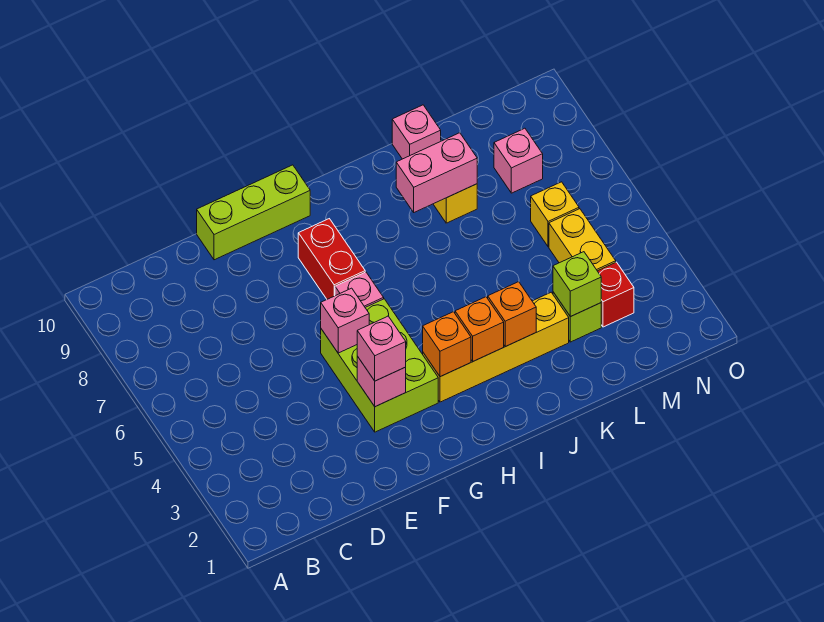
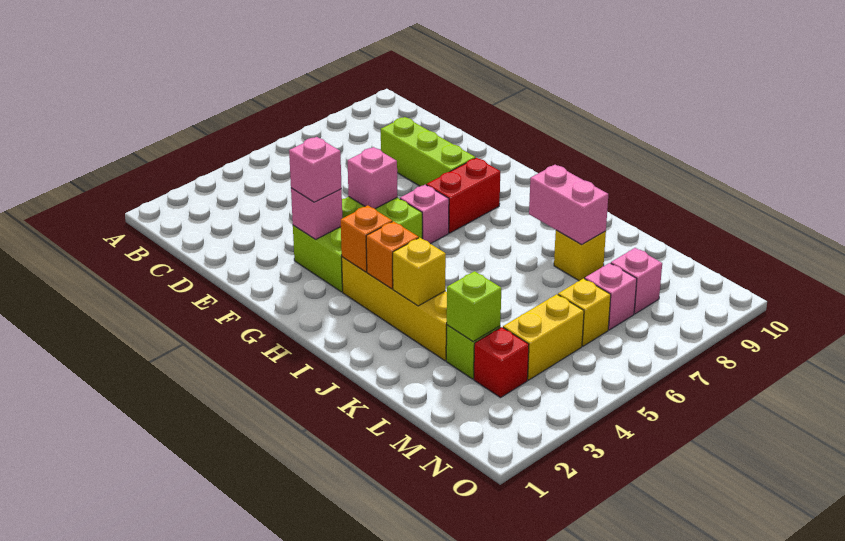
lime brick E10:G10 level 1 -> lime brick D8:F8 level 1
orange brick J3 level 2 -> yellow brick J3 level 2
pink brick K10 level 1 -> pink brick M7 level 1

